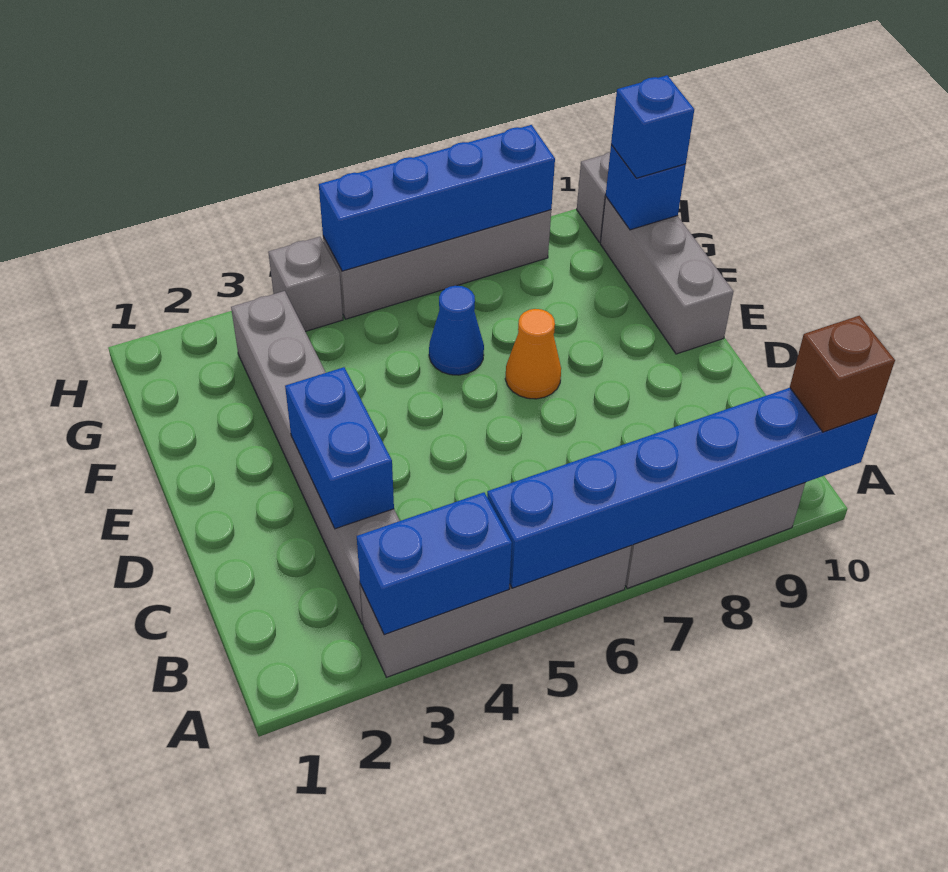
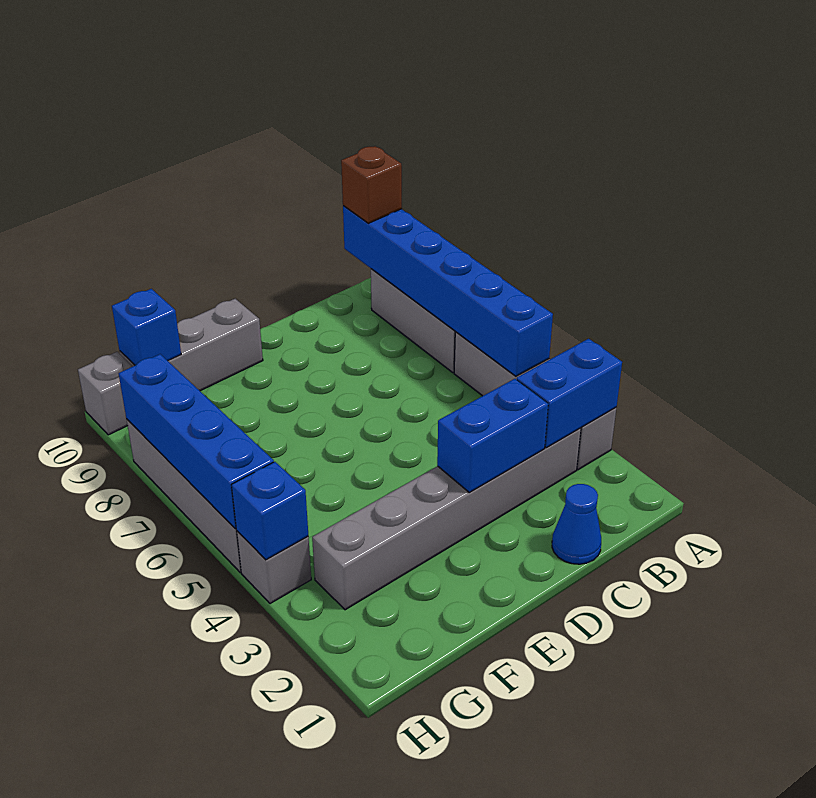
blue brick A3:A4 level 2 -> blue brick A3:B3 level 2
orange cone E7 level 1 -> none
blue cone F6 level 1 -> blue cone C1 level 1
blue brick G10 level 3 -> blue brick H4 level 2

